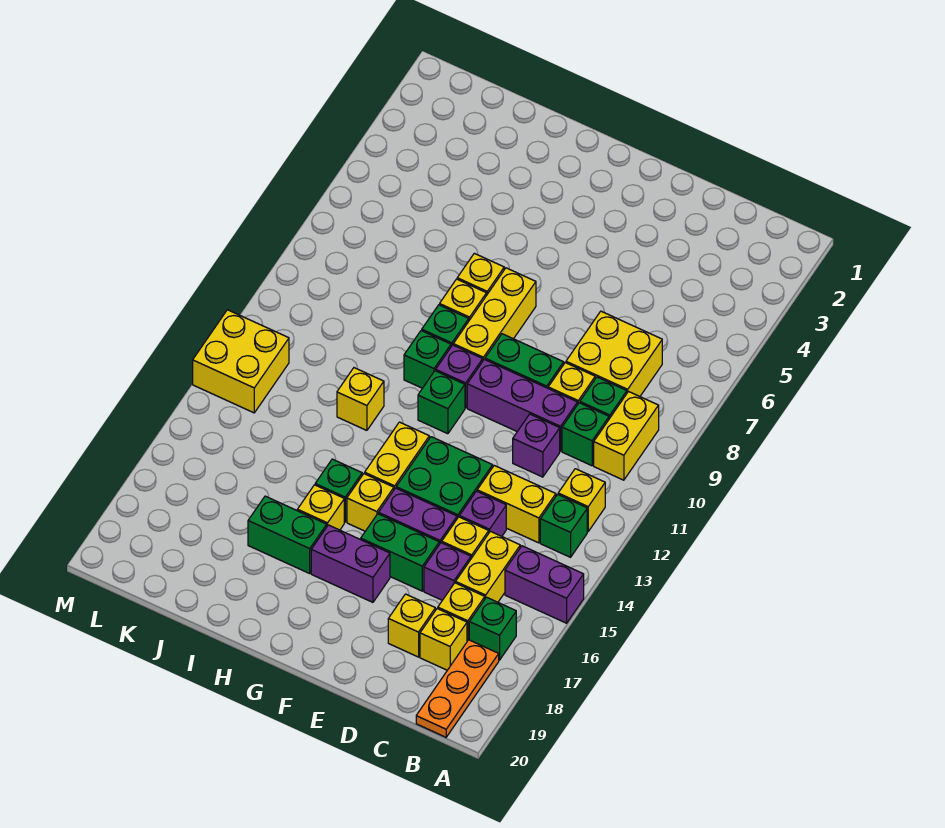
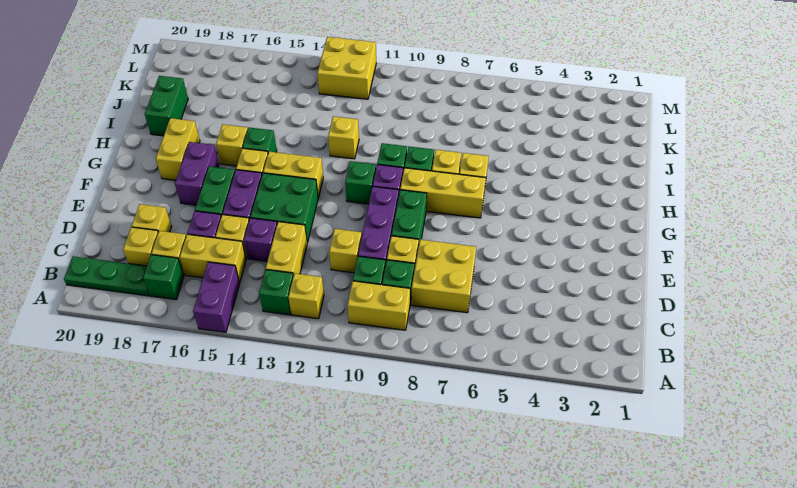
orange plate B18:B20 level 1 -> green plate B18:B20 level 1
purple brick D11 level 1 -> yellow brick D11 level 1
none -> yellow brick G18:H18 level 1
green brick H17:I17 level 1 -> green brick I19:J19 level 1

